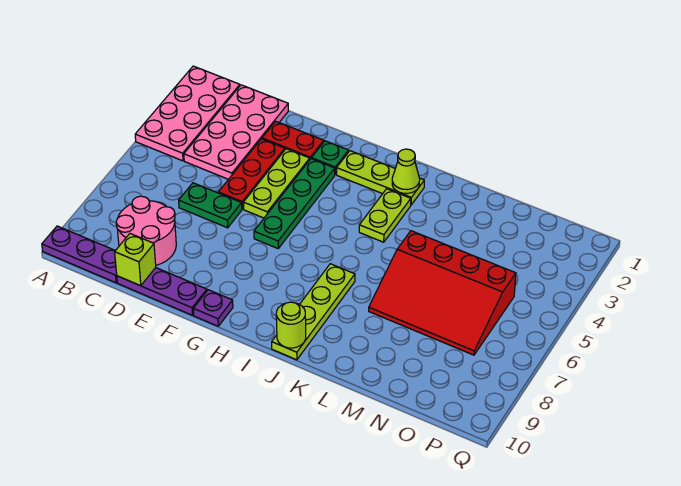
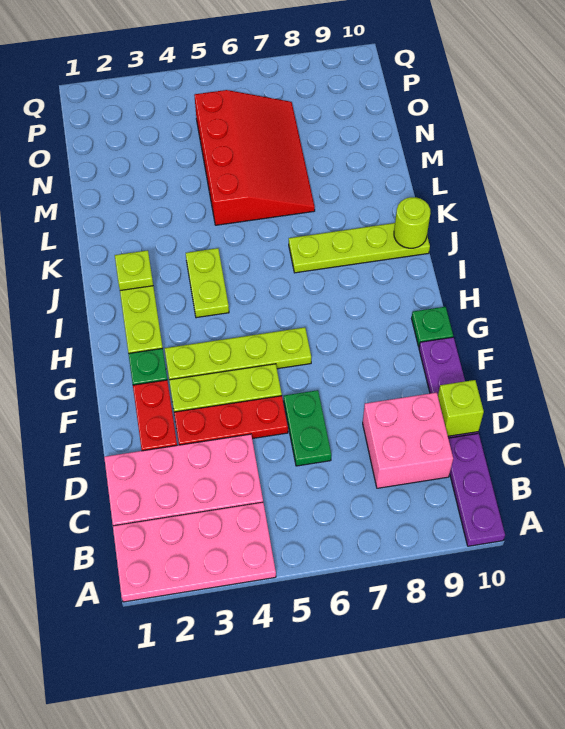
pink round brick C8:D9 level 1 -> pink brick C8:D9 level 1
green plate G3:G6 level 1 -> lime plate G3:G6 level 1
purple plate G10 level 1 -> green plate G10 level 1
lime cone J2 level 2 -> lime plate J2 level 2
lime plate J3:J4 level 1 -> lime plate I4:J4 level 1

